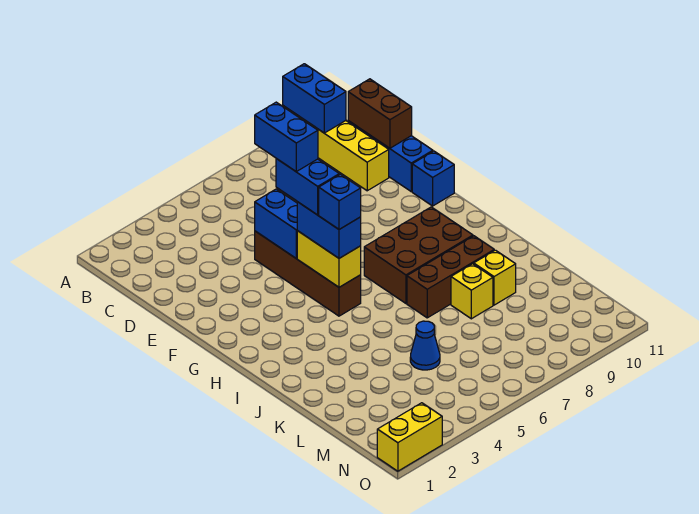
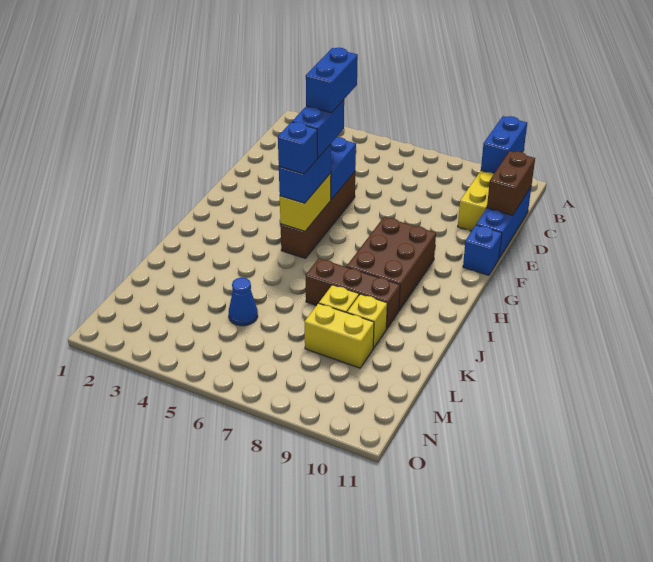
brown brick H7:I9 level 1 -> brown brick G8:I9 level 1
yellow brick O1:O2 level 1 -> yellow brick L8:L9 level 1

